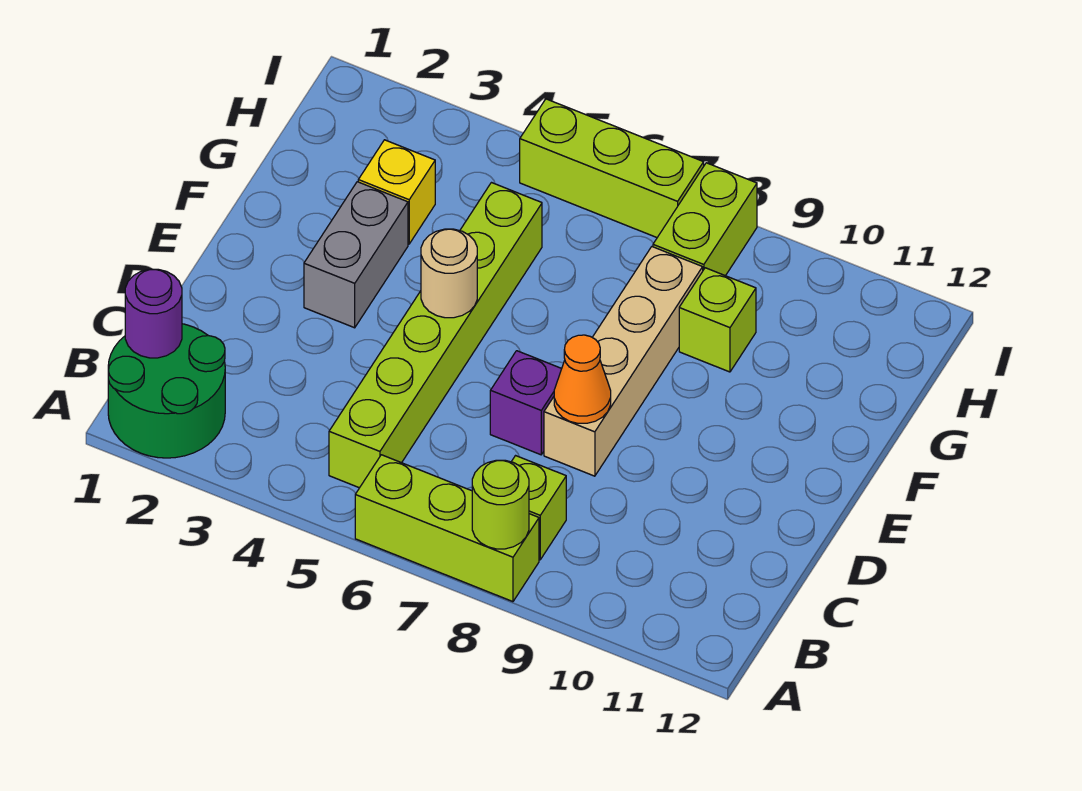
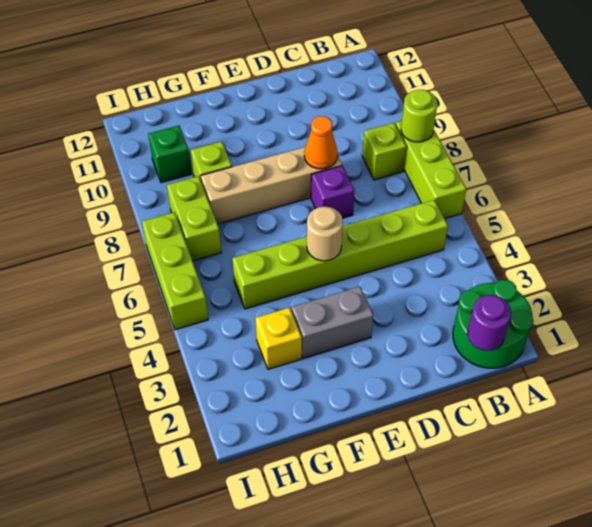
lime brick H8:I8 level 1 -> lime brick H7:H8 level 1
none -> green brick H10 level 1

